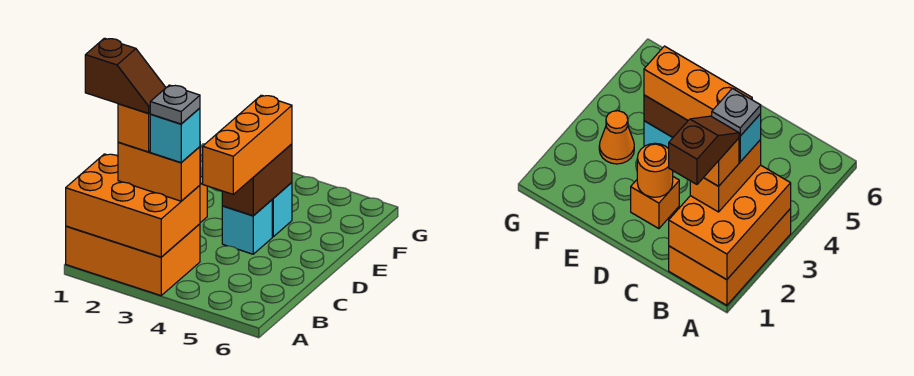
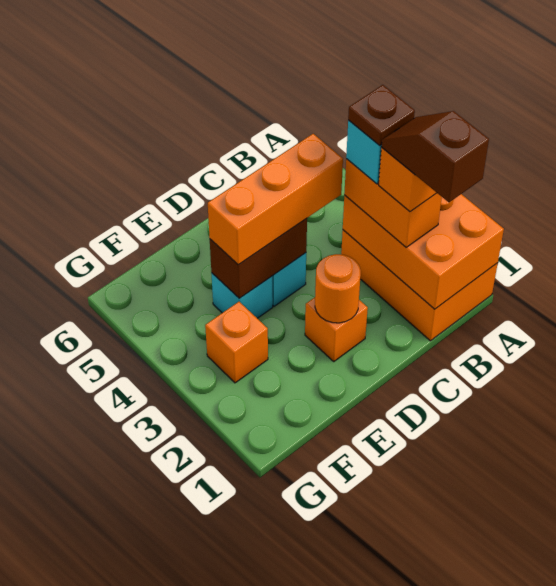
grey plate B3 level 5 -> brown plate B3 level 5
orange cone F3 level 1 -> orange brick F3 level 1

